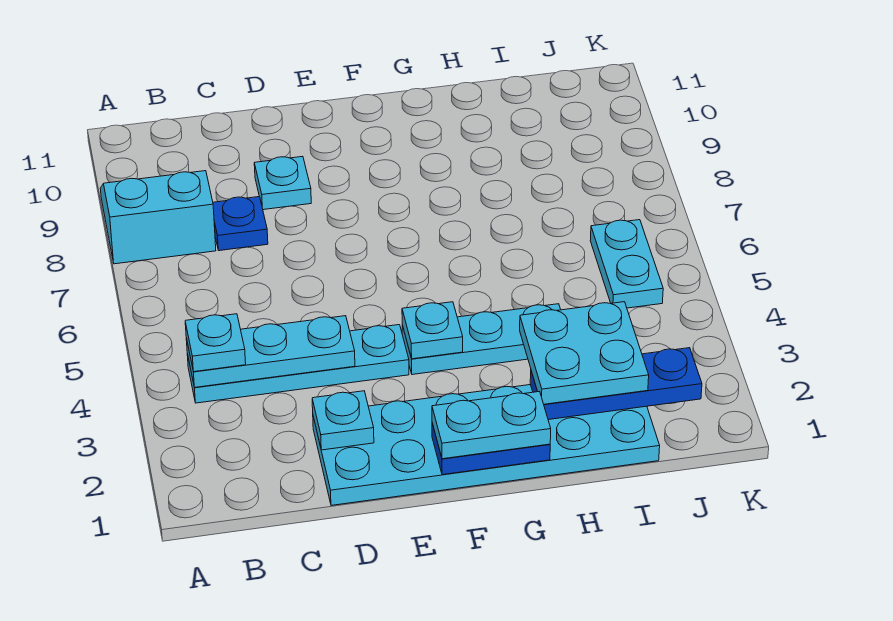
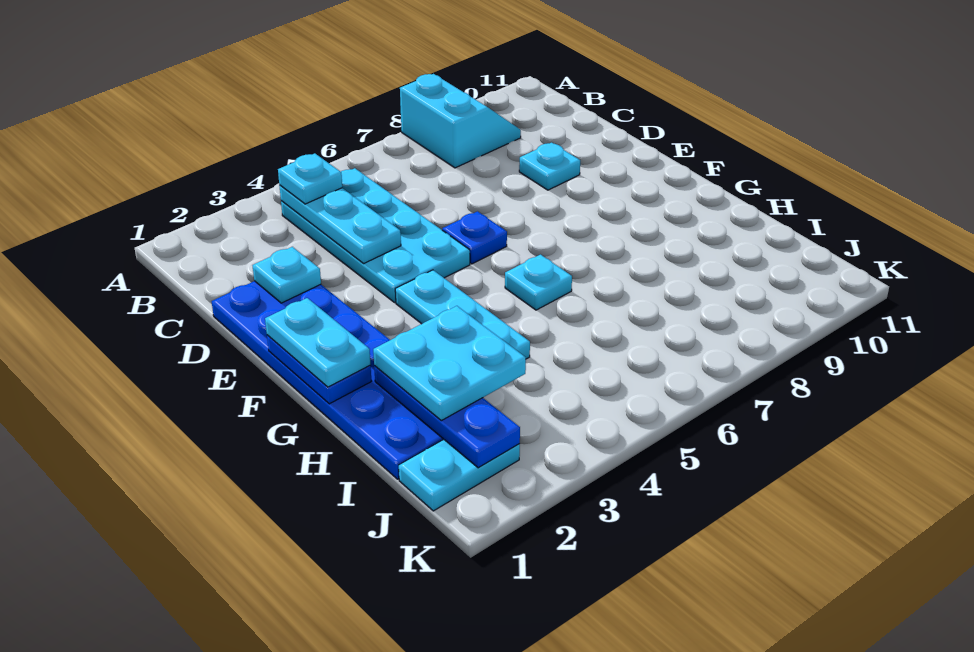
cyan plate B4:E4 level 1 -> cyan plate B4:E5 level 1
blue plate C8 level 1 -> blue plate E6 level 1
cyan plate D1:I2 level 1 -> blue plate D1:I2 level 1
cyan plate F4 level 2 -> cyan plate G6 level 1
cyan plate J5:J6 level 1 -> cyan plate J1:J2 level 1

